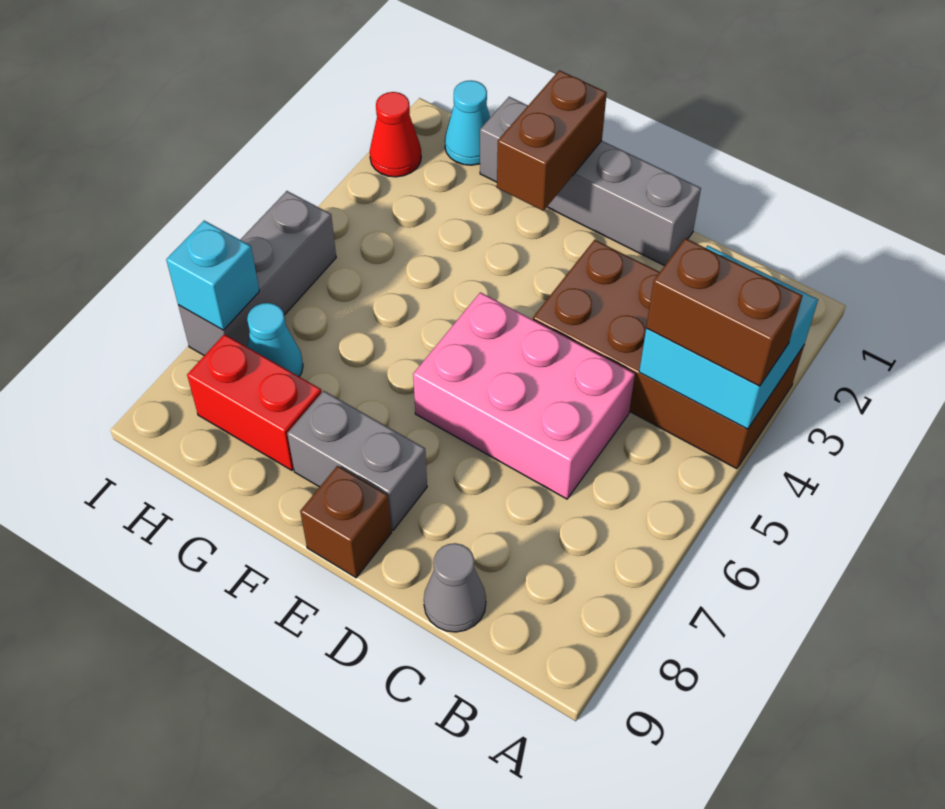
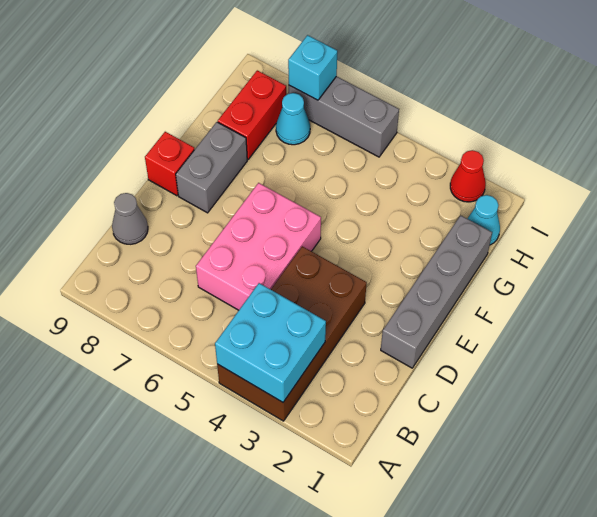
brown brick A4:B4 level 3 -> none
brown brick E9 level 1 -> red brick E9 level 1
brown brick F1:F2 level 2 -> none

